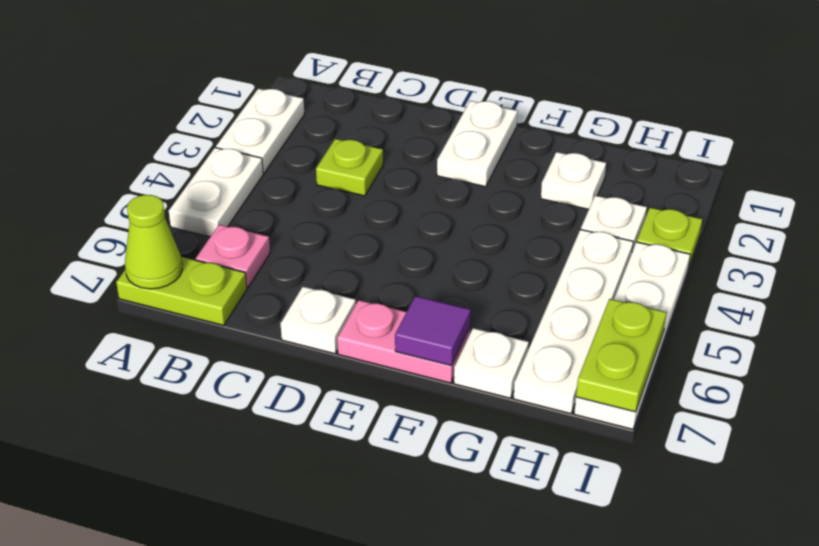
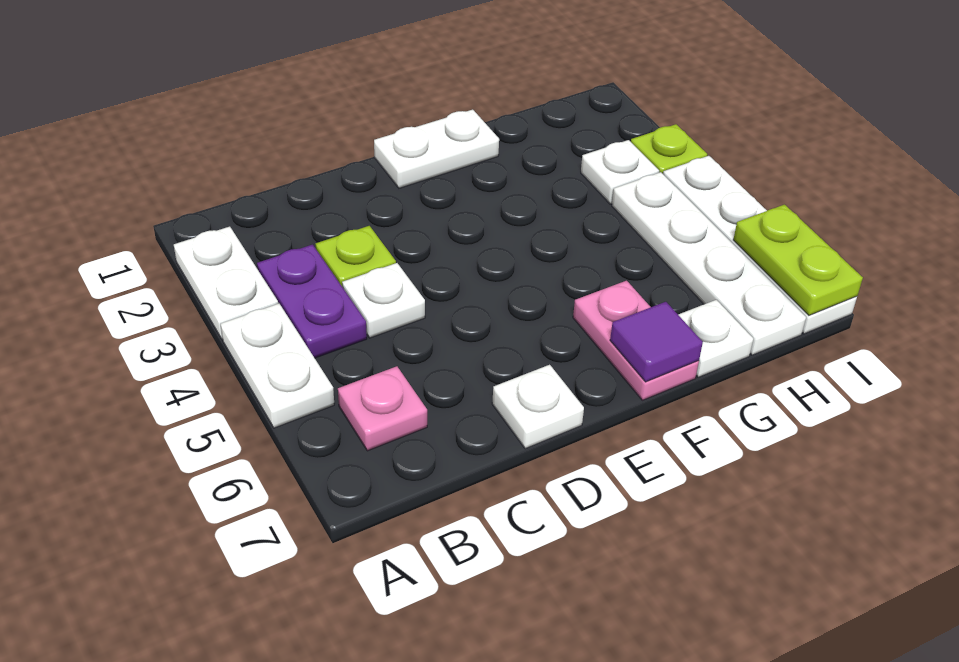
lime plate A7:B7 level 1 -> none
lime cone A7 level 2 -> none
none -> purple plate B3:B4 level 1
white plate E1:E2 level 1 -> white plate E1:F1 level 1
pink plate E7:F7 level 1 -> pink plate F6:F7 level 1
white plate G2 level 1 -> white plate C4 level 1

